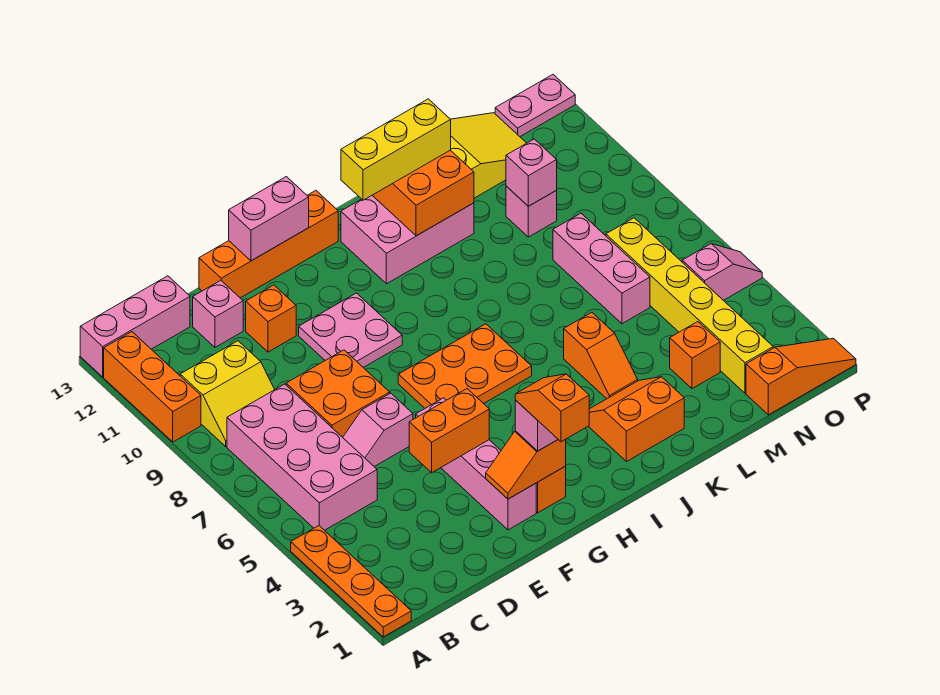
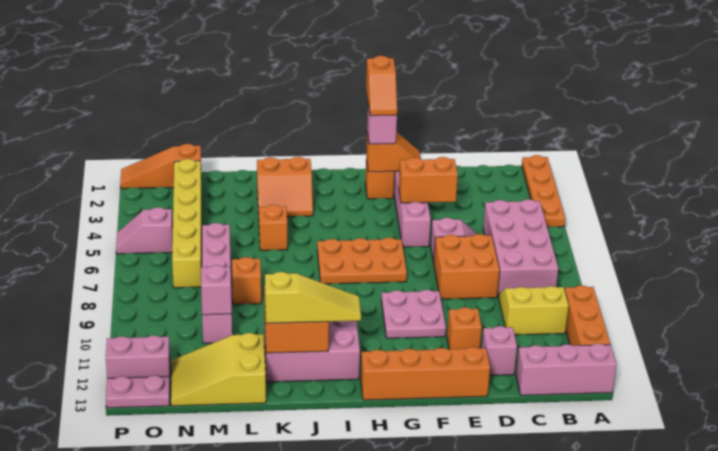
pink brick F13:G13 level 2 -> pink brick O12:P12 level 1
yellow brick I12:K12 level 3 -> yellow slope I12:K12 level 3 top K
orange brick M3 level 1 -> orange brick L8 level 1

